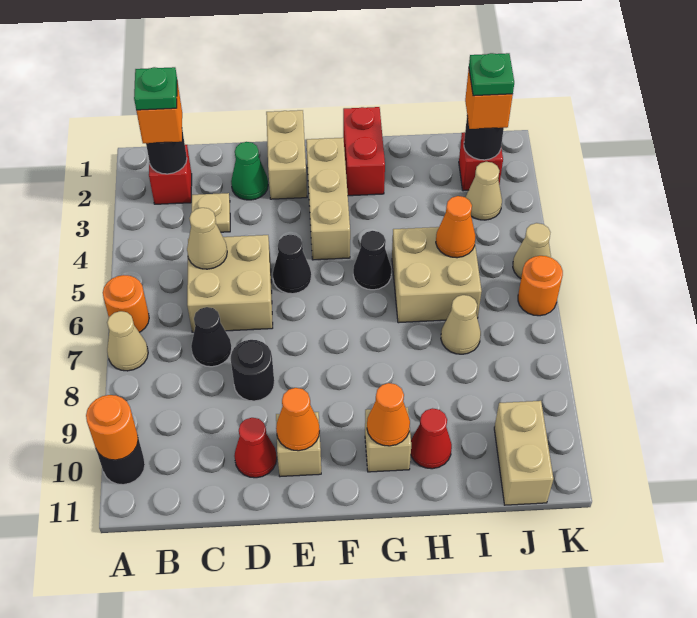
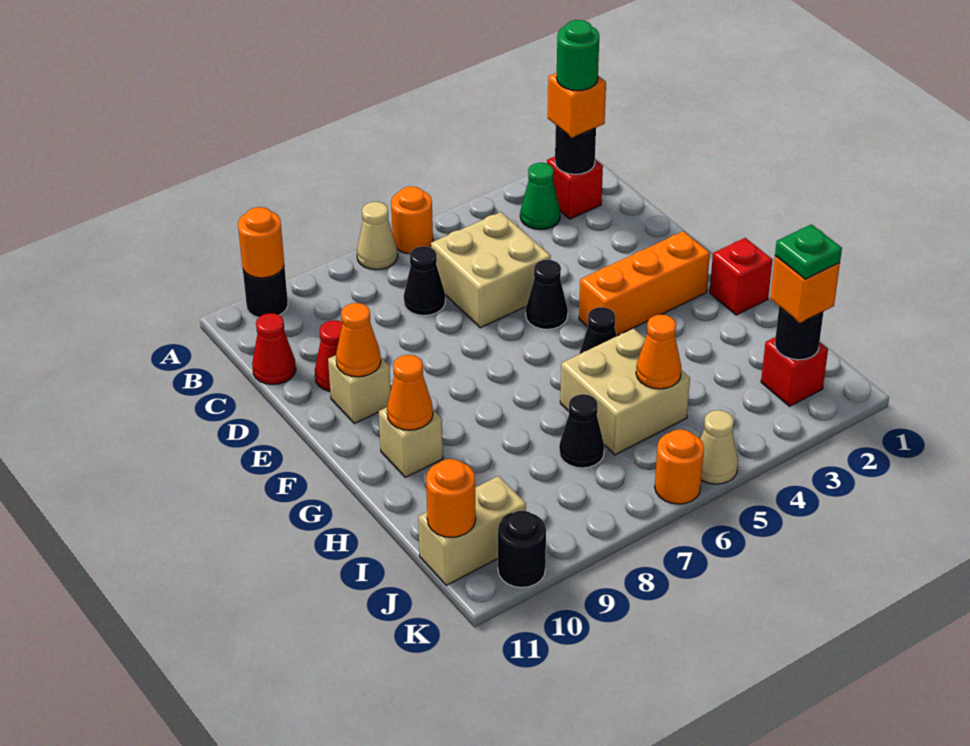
green plate B2 level 4 -> green round brick B2 level 4
tan plate C3 level 1 -> none
tan cone C5 level 2 -> none
green cone D2 level 1 -> green cone B3 level 1
black round brick D8 level 1 -> black round brick K10 level 1
tan brick E1:E2 level 1 -> none
tan brick F2:F4 level 1 -> orange brick F2:F4 level 1
red brick G1:G2 level 1 -> red brick G1 level 1
red cone H10 level 1 -> red cone C11 level 1
tan cone I7 level 1 -> black cone I7 level 1
tan cone J3 level 1 -> none
none -> orange round brick J11 level 2

